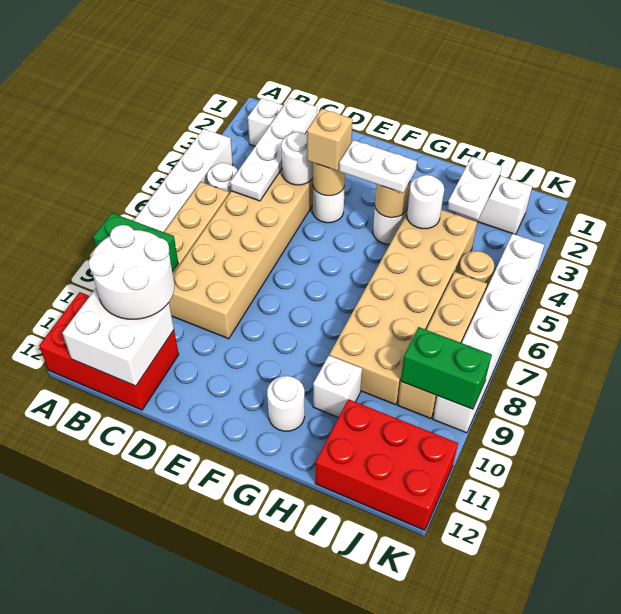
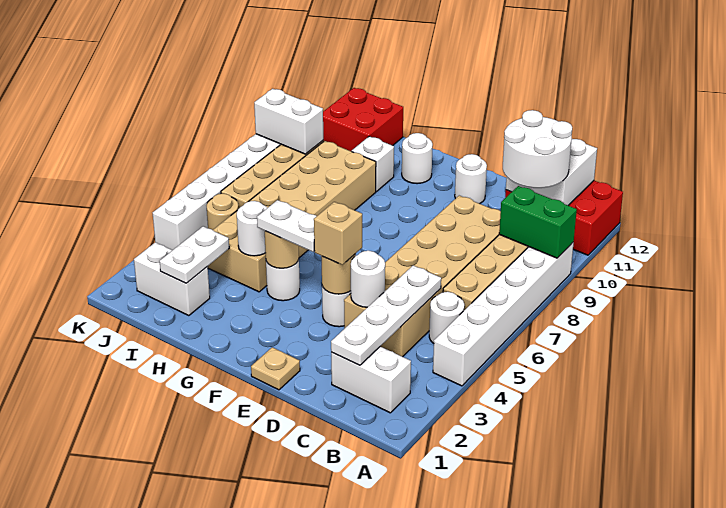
none -> tan plate E1 level 1
none -> white round brick E11 level 1
red brick I11:K12 level 1 -> red brick I11:J12 level 1
green brick J9:K9 level 2 -> white brick J9:K9 level 2

